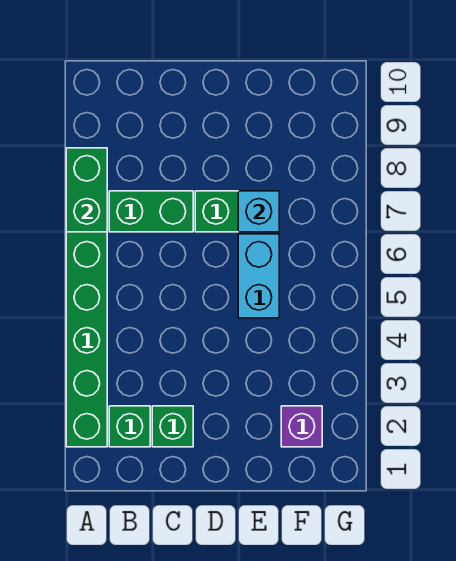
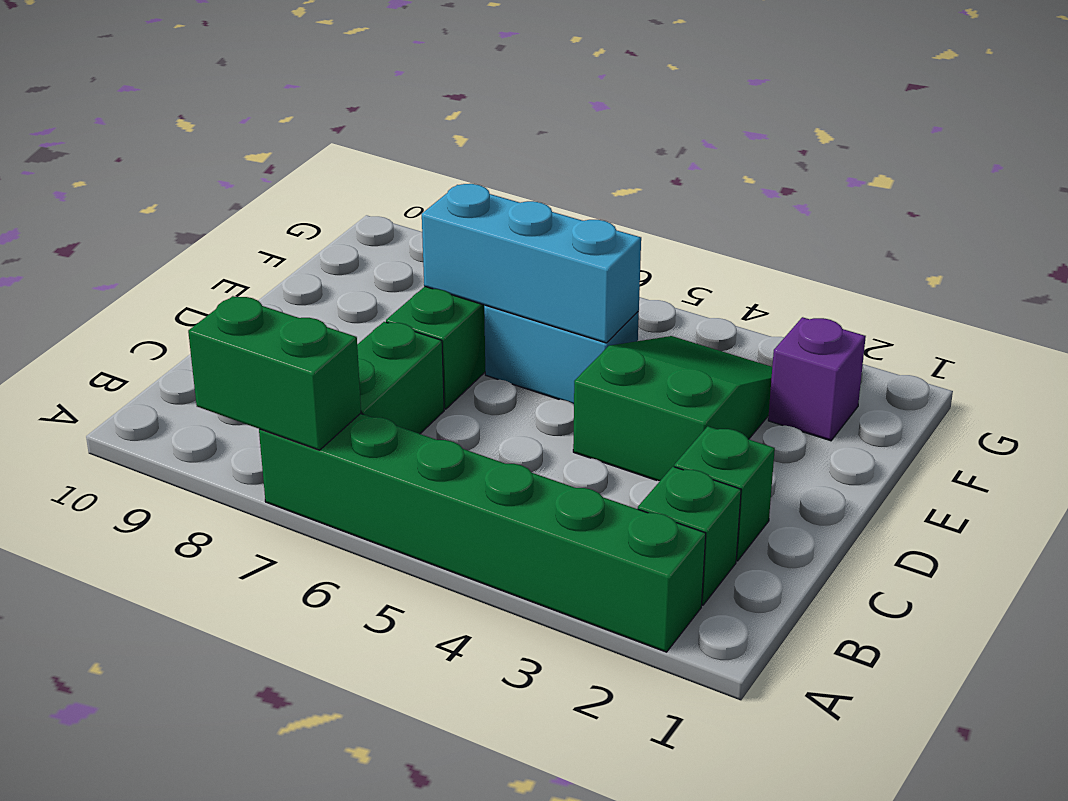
none -> green slope D3:F4 level 1 top D
cyan brick E7 level 2 -> cyan brick E5:E7 level 2

